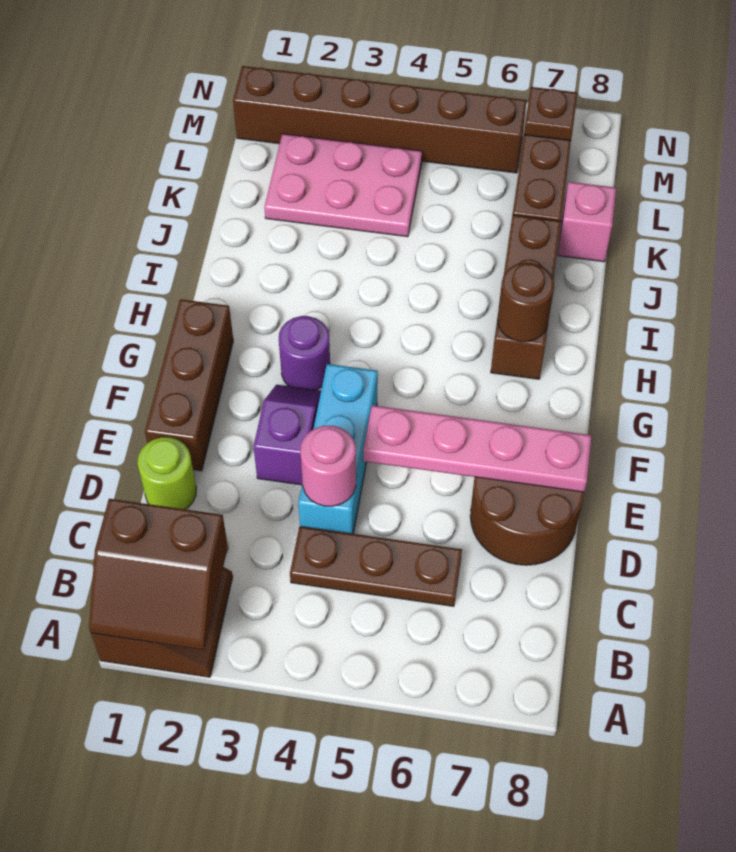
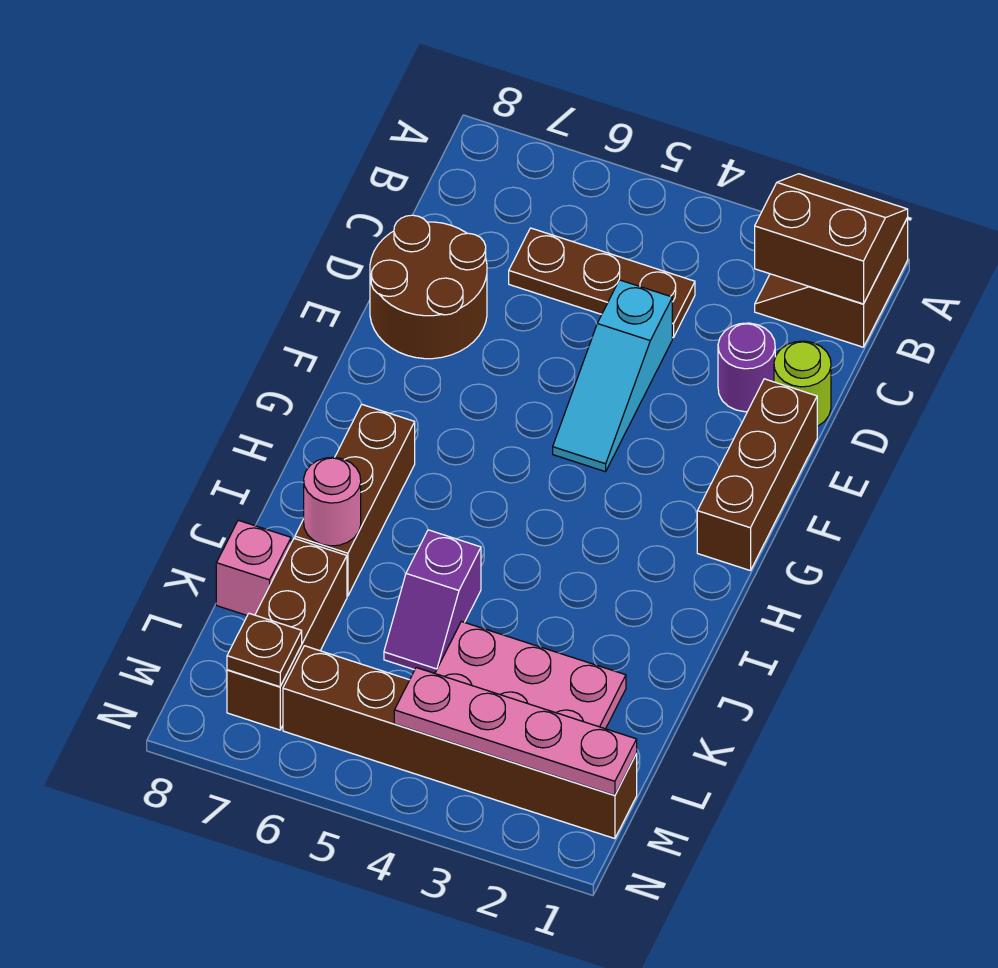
cyan brick D4:F4 level 1 -> cyan slope D4:F4 level 1 top D
pink round brick D4 level 2 -> pink round brick J7 level 2
purple slope E3:F3 level 1 top E -> purple slope J5:K5 level 1 top J
pink plate E5:E8 level 2 -> pink plate M1:M4 level 2
purple round brick G3 level 1 -> purple round brick D2 level 1
brown round brick H7 level 2 -> none

